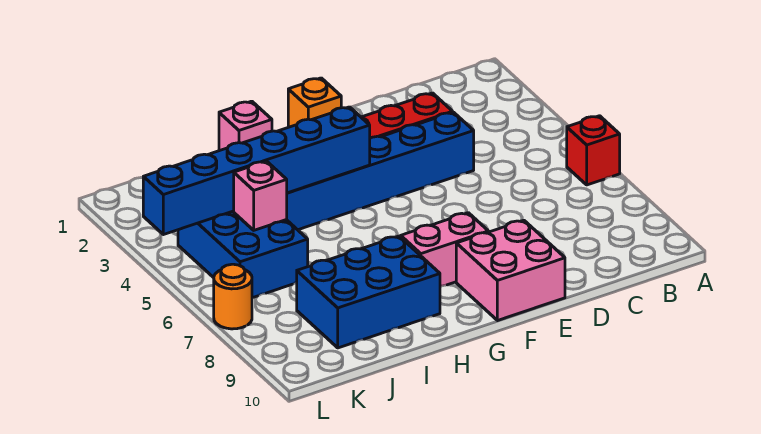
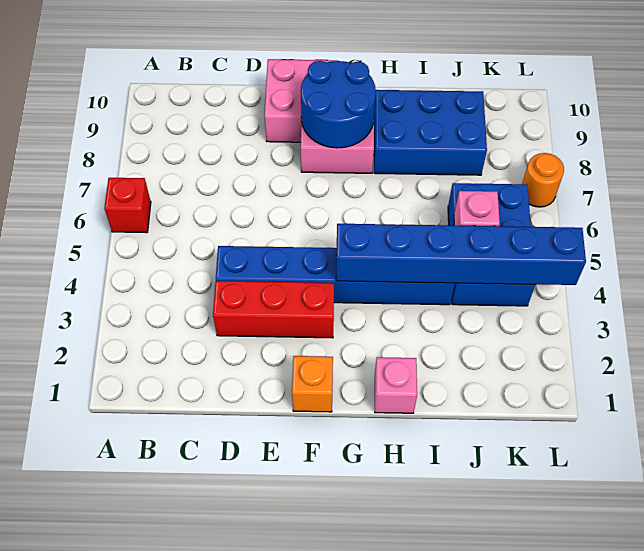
none -> blue round brick F8:G9 level 2

